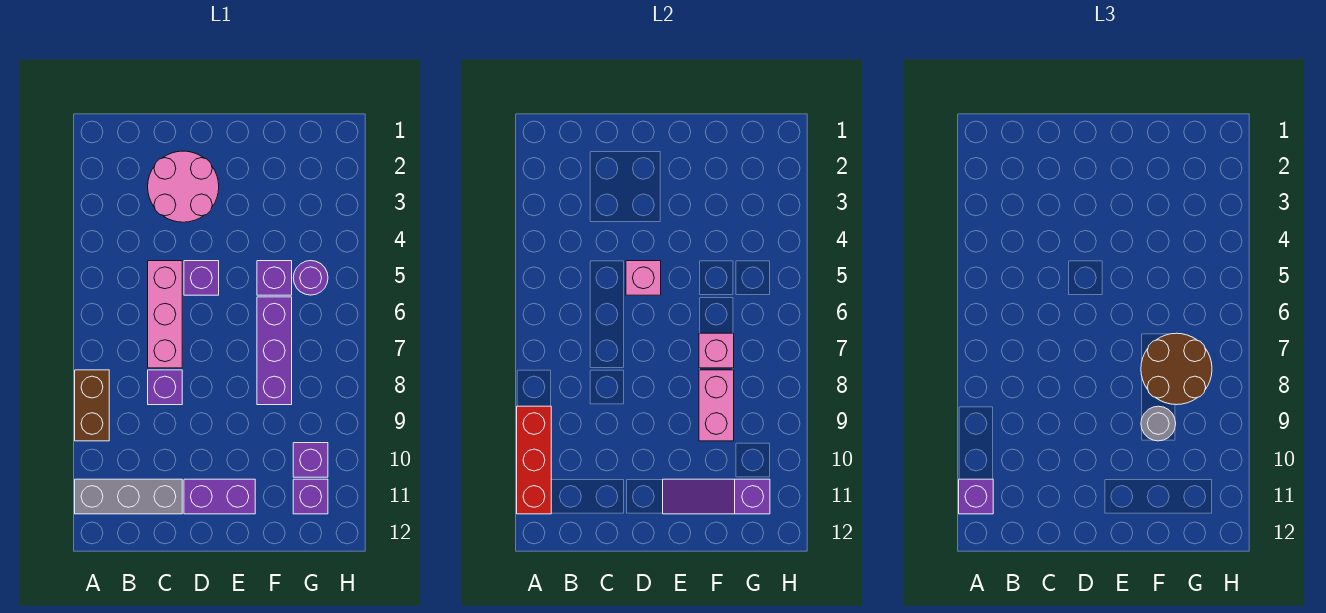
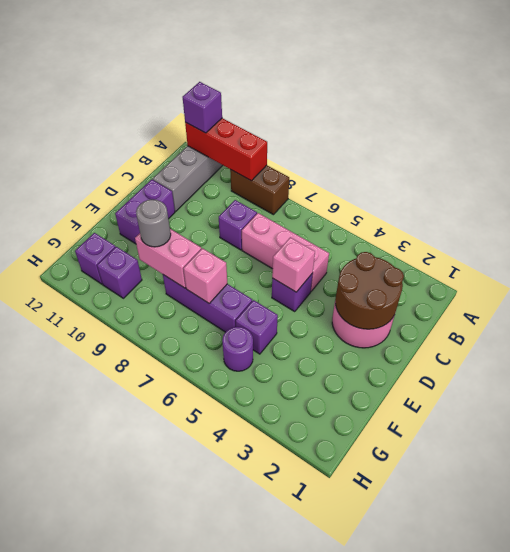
purple slope E11:G11 level 2 top G -> none
brown round brick F7:G8 level 3 -> brown round brick C2:D3 level 2

